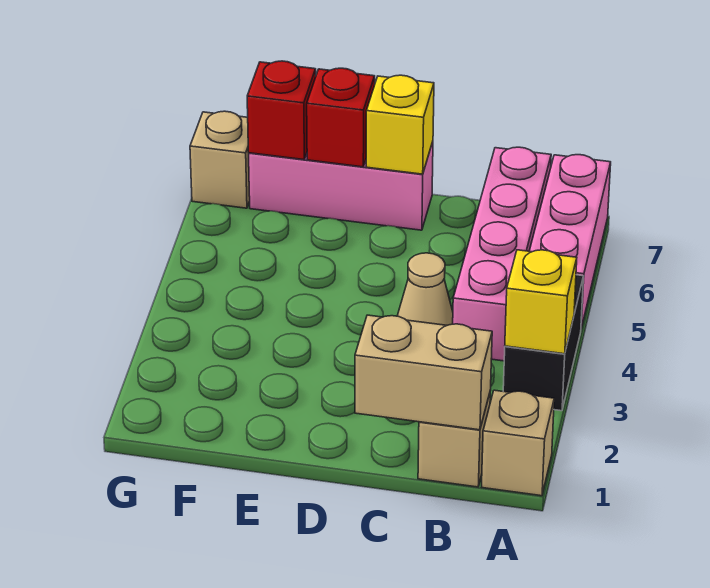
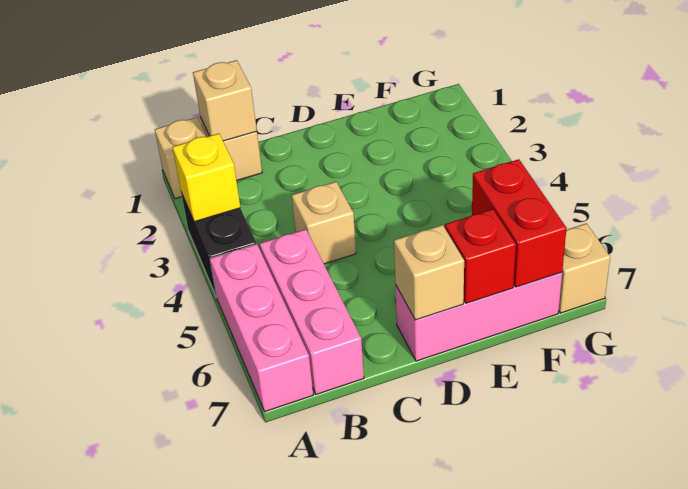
tan brick B1:C1 level 2 -> tan brick B1 level 2
pink brick B4:B7 level 1 -> pink brick B5:B7 level 1
tan cone C4 level 1 -> tan brick C4 level 1
yellow brick D7 level 2 -> tan brick D7 level 2
red brick F7 level 2 -> red brick F6:F7 level 2

